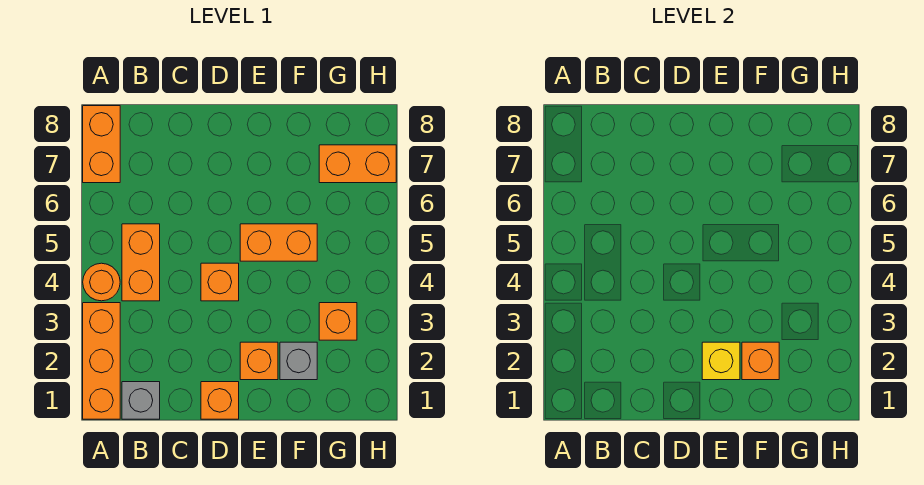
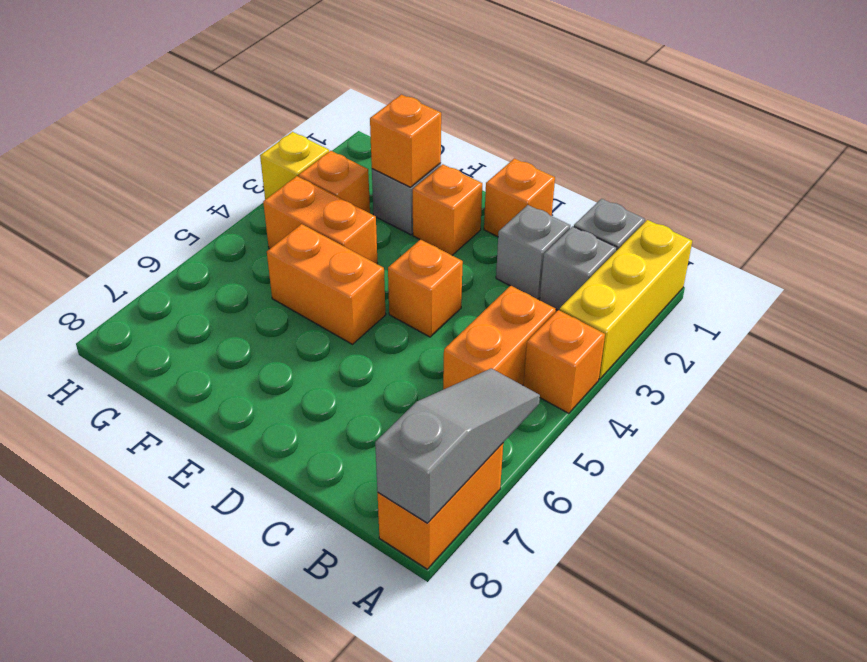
orange brick A1:A3 level 1 -> yellow brick A1:A3 level 1
orange round brick A4 level 1 -> orange brick A4 level 1
none -> grey slope A6:A8 level 2 top 8
none -> grey brick B2 level 1
none -> grey brick C2 level 1
yellow brick E2 level 2 -> yellow brick H3 level 1
orange brick G7:H7 level 1 -> orange brick F4:G4 level 1

